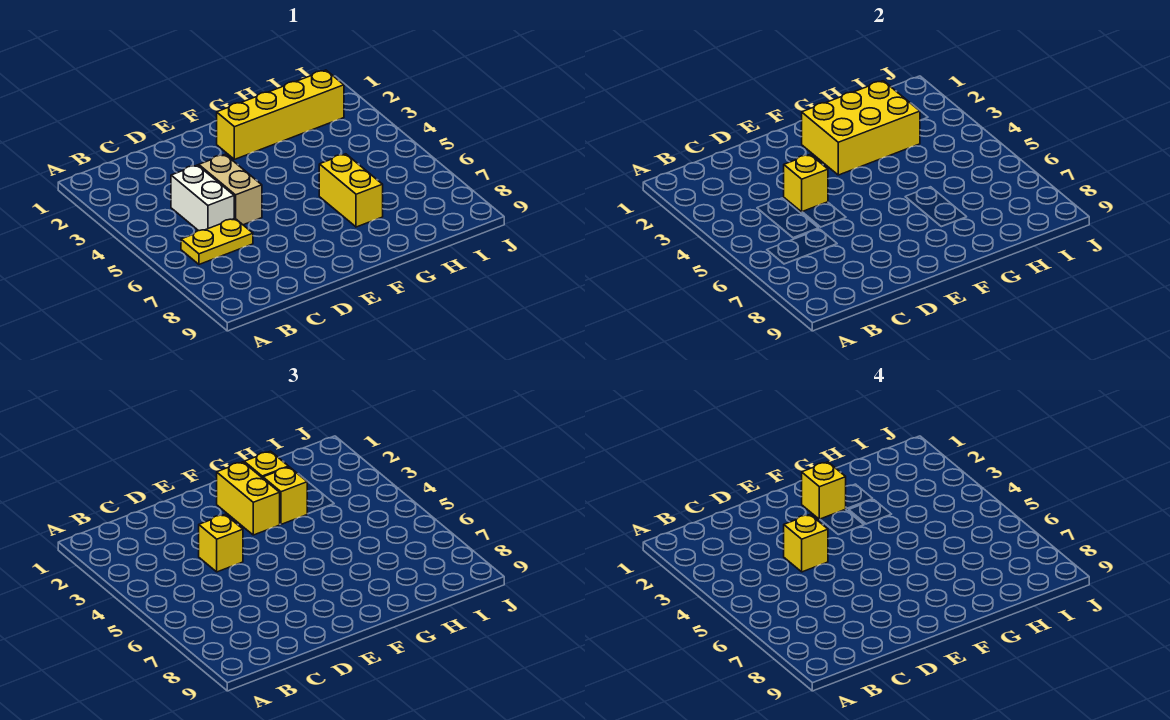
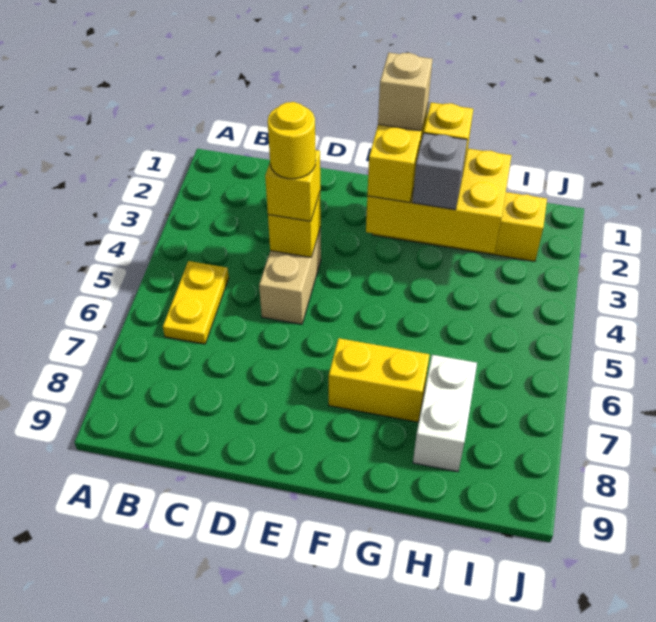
yellow plate B6:C6 level 1 -> yellow plate B5:B6 level 1
white brick C4:C5 level 1 -> white brick H7:H8 level 1
yellow brick D4 level 4 -> yellow round brick D4 level 4
yellow brick F2 level 4 -> tan brick F2 level 4
yellow brick G3 level 3 -> grey brick G3 level 3
yellow brick G6:G7 level 1 -> yellow brick F7:G7 level 1

